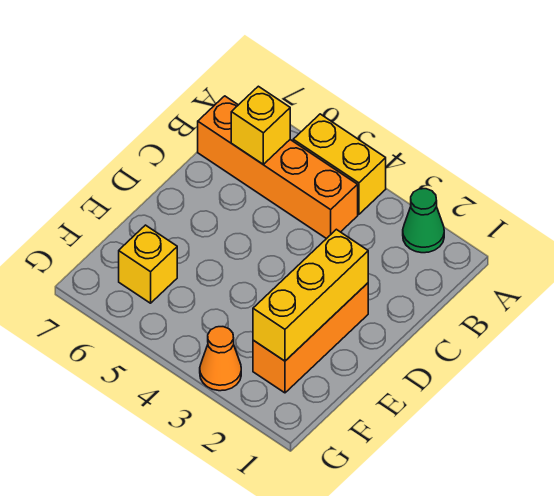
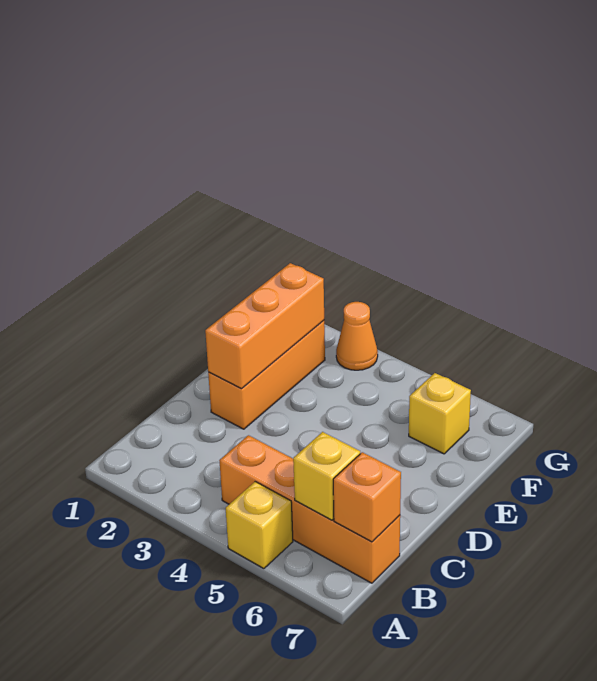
green cone A2 level 1 -> none
yellow brick A4:A5 level 1 -> yellow brick A5 level 1
none -> orange brick B7 level 2
yellow brick D2:F2 level 2 -> orange brick D2:F2 level 2

